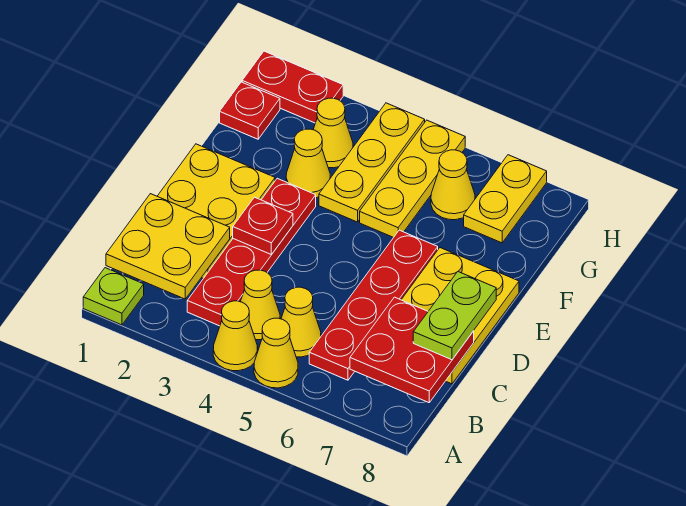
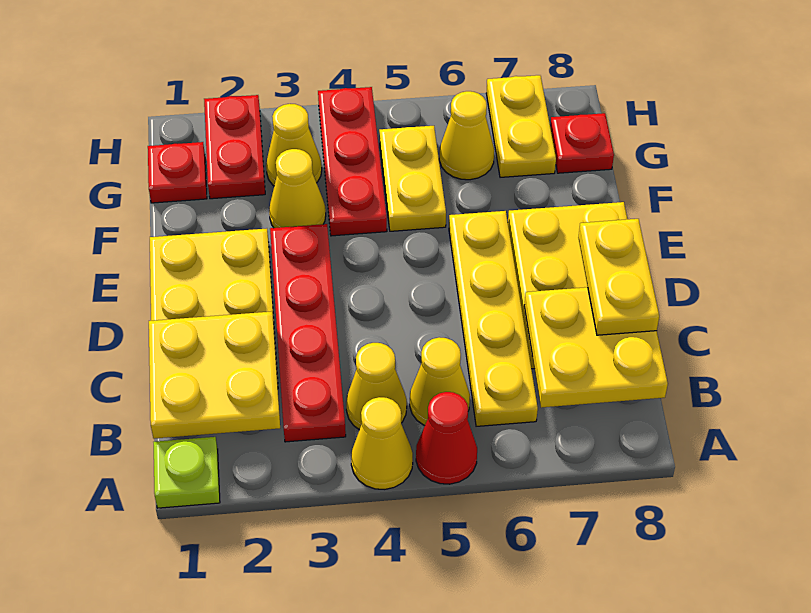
yellow cone A5 level 1 -> red cone A5 level 1
red plate B6:E6 level 1 -> yellow plate B6:E6 level 1
red plate B7:C8 level 2 -> yellow plate B7:C8 level 2
lime plate C8:D8 level 3 -> yellow plate C8:D8 level 3
red plate D3 level 2 -> red plate G8 level 1
yellow plate F4:H4 level 1 -> red plate F4:H4 level 1
yellow plate F5:H5 level 1 -> yellow plate F5:G5 level 1
red plate H1:H2 level 1 -> red plate G2:H2 level 1

